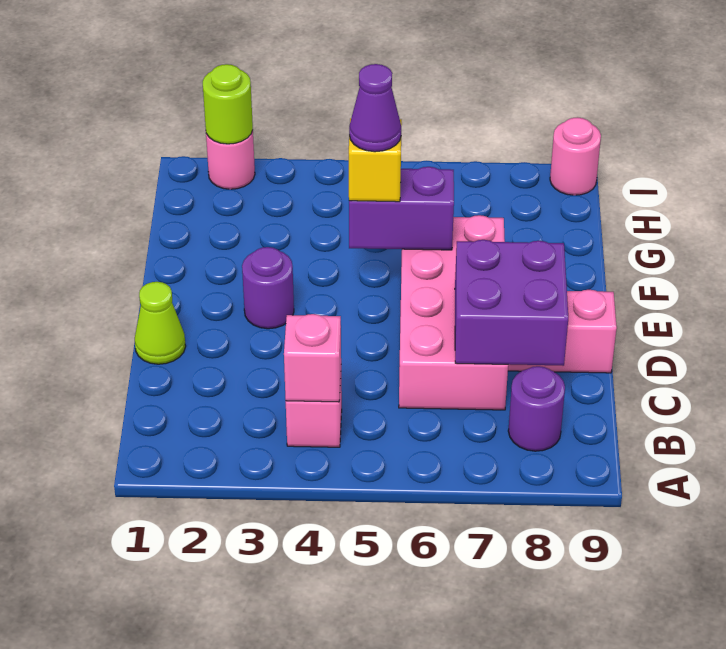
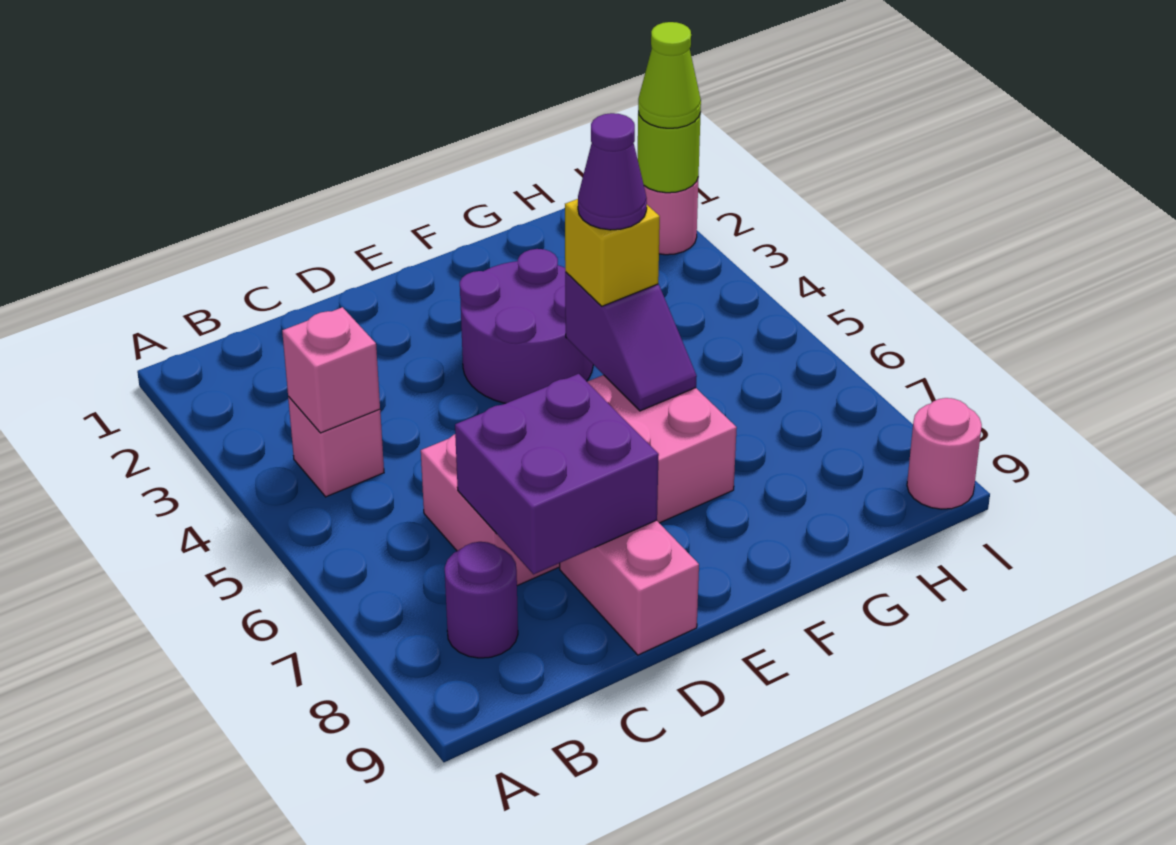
lime cone D1 level 1 -> lime cone I2 level 3
purple round brick E3 level 1 -> purple round brick E3:F4 level 1
purple brick F5:F6 level 2 -> purple slope F5:F6 level 2 top 5

